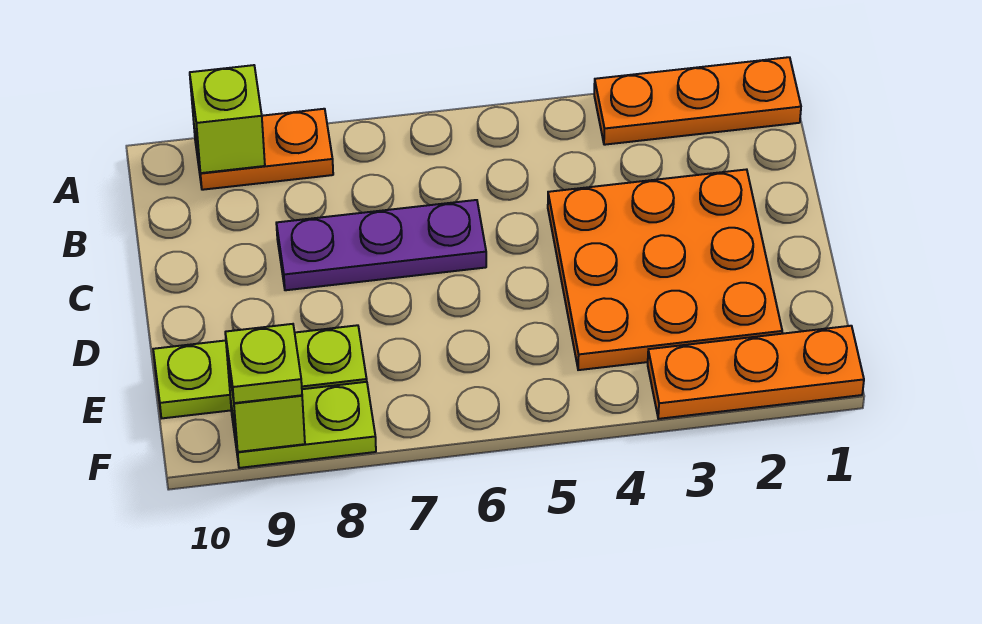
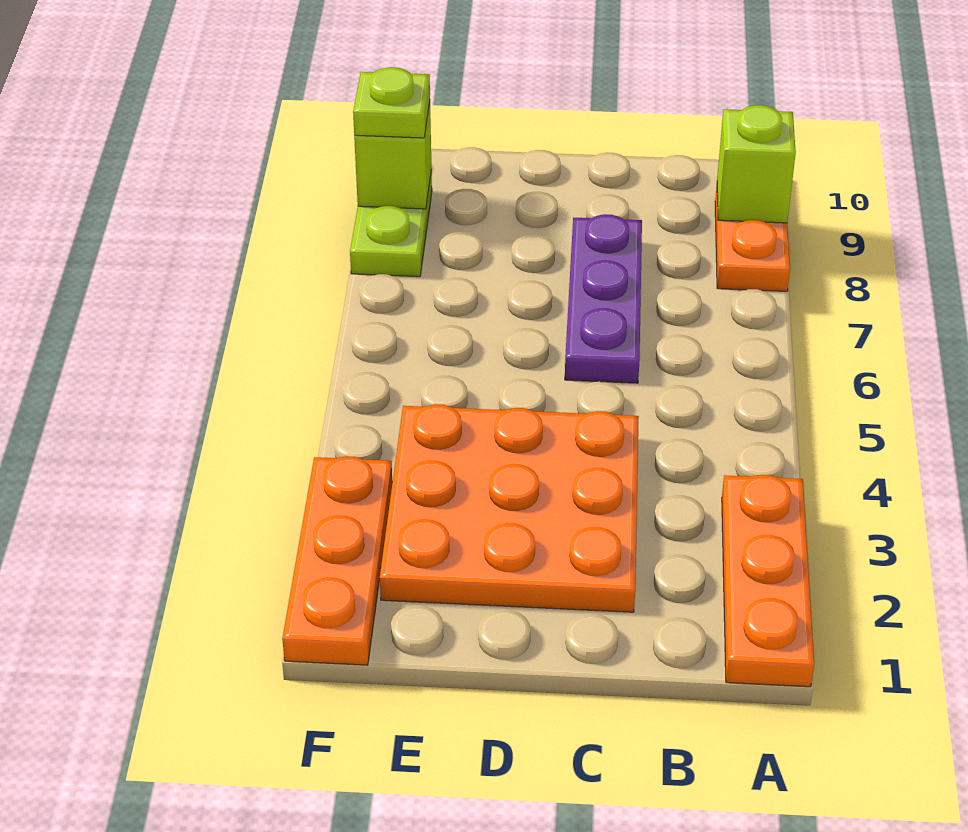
lime plate E8:E10 level 1 -> none

